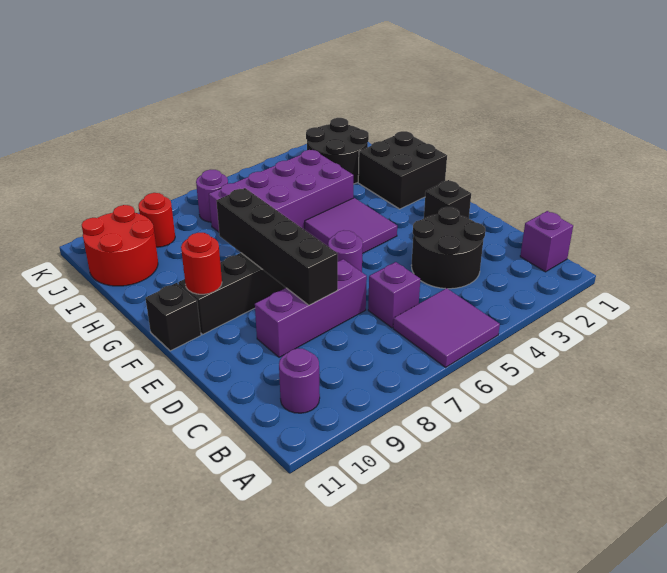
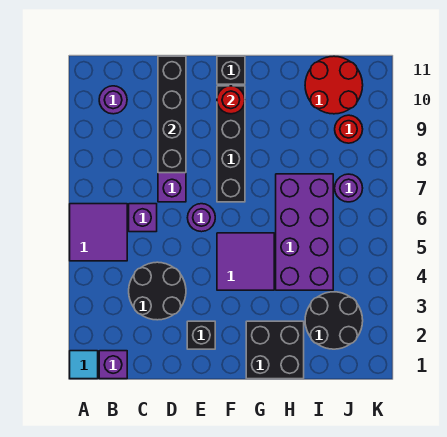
none -> cyan tile A1 level 1
black brick D8:G8 level 2 -> black brick D8:D11 level 2

